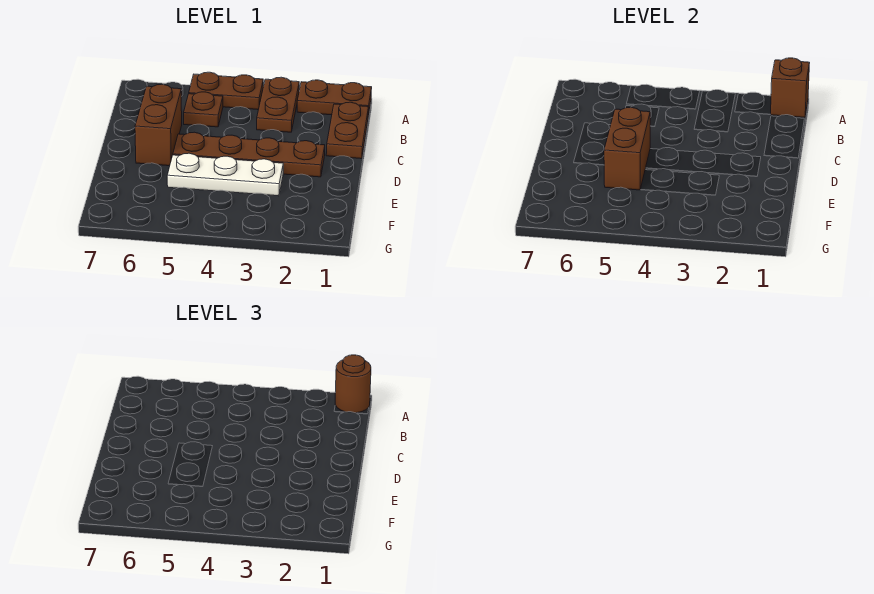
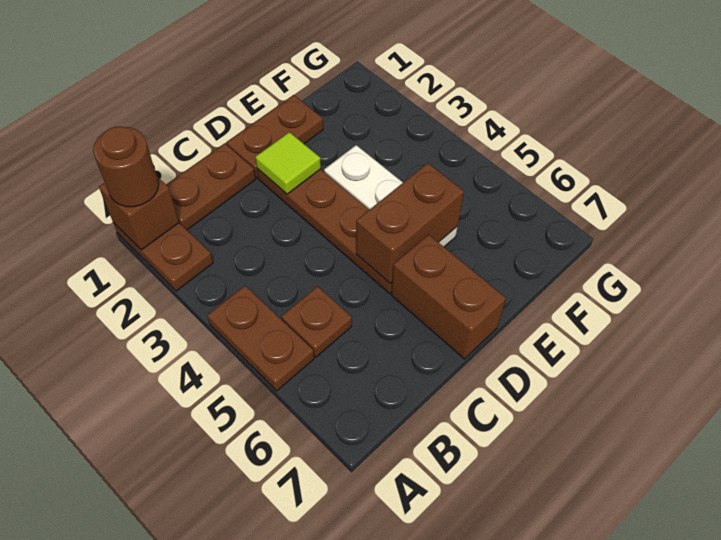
brown plate A3:B3 level 1 -> brown plate D1:E1 level 1
brown brick C6:D6 level 1 -> brown brick D6:D7 level 1
none -> lime tile D2 level 2

